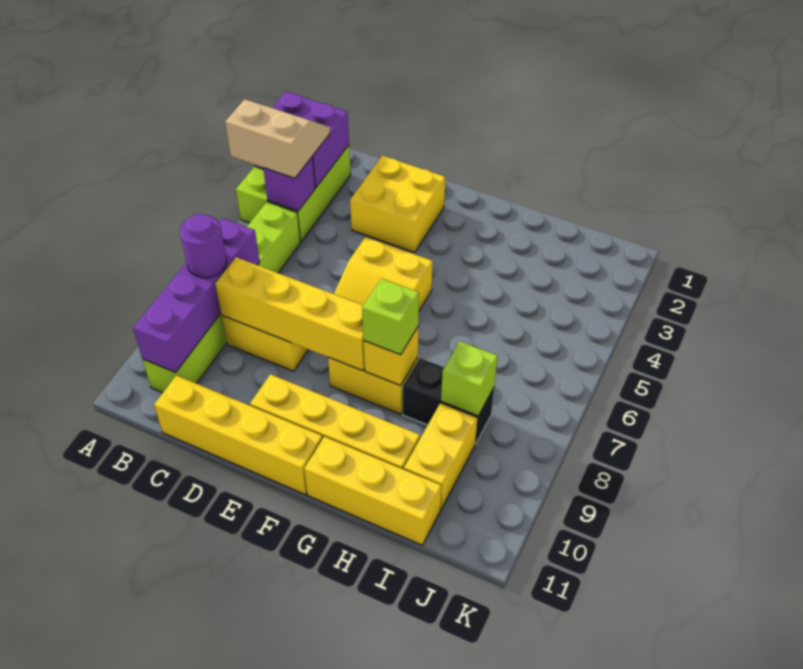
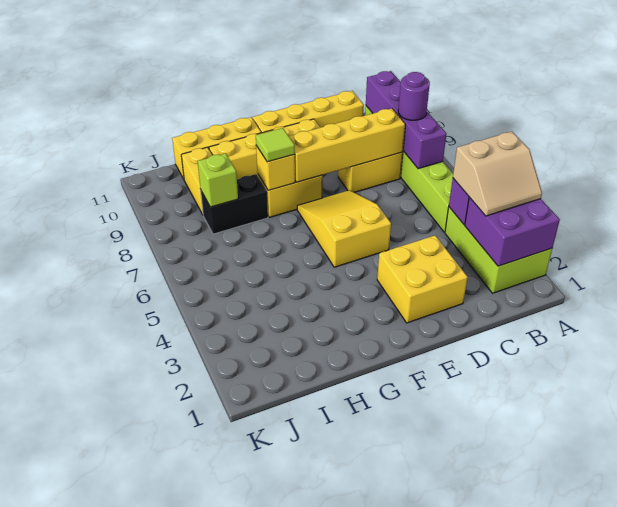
lime brick G8 level 3 -> lime tile G8 level 3

